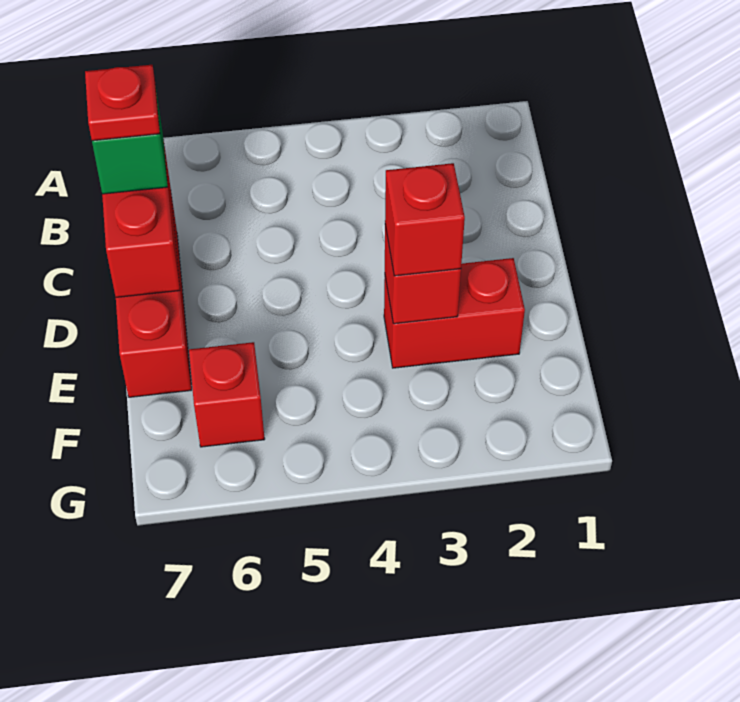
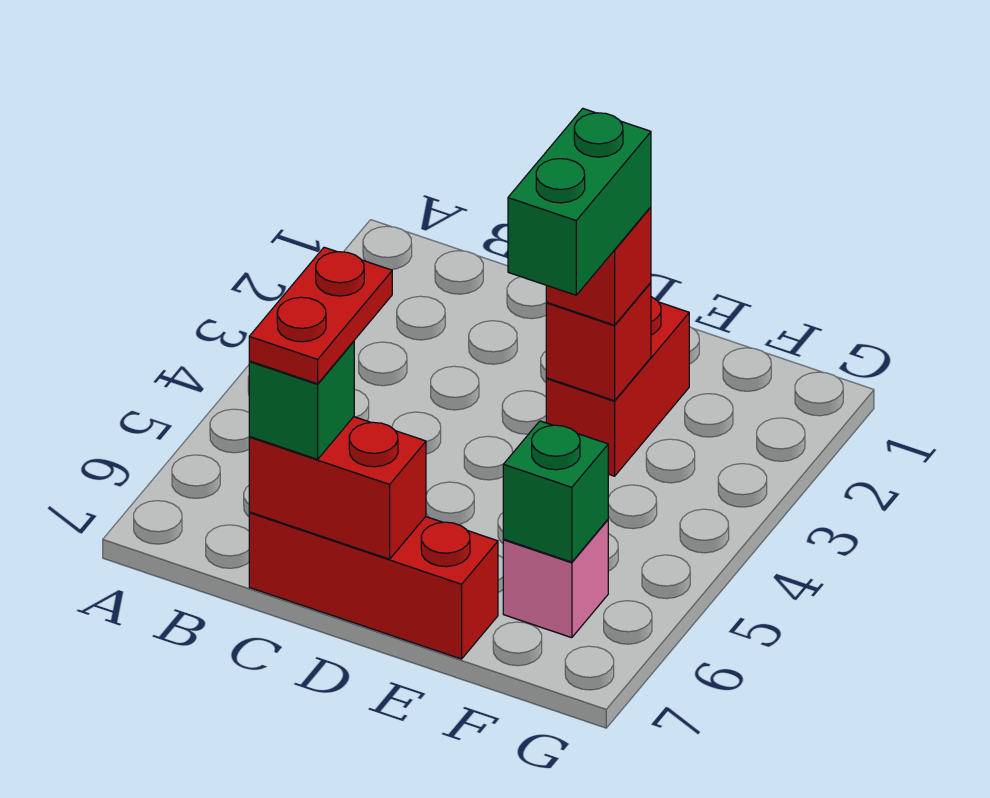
red plate C7 level 4 -> red plate C6:C7 level 4
none -> green brick E3:E4 level 4
red brick F6 level 1 -> pink brick F6 level 1
none -> green brick F6 level 2

